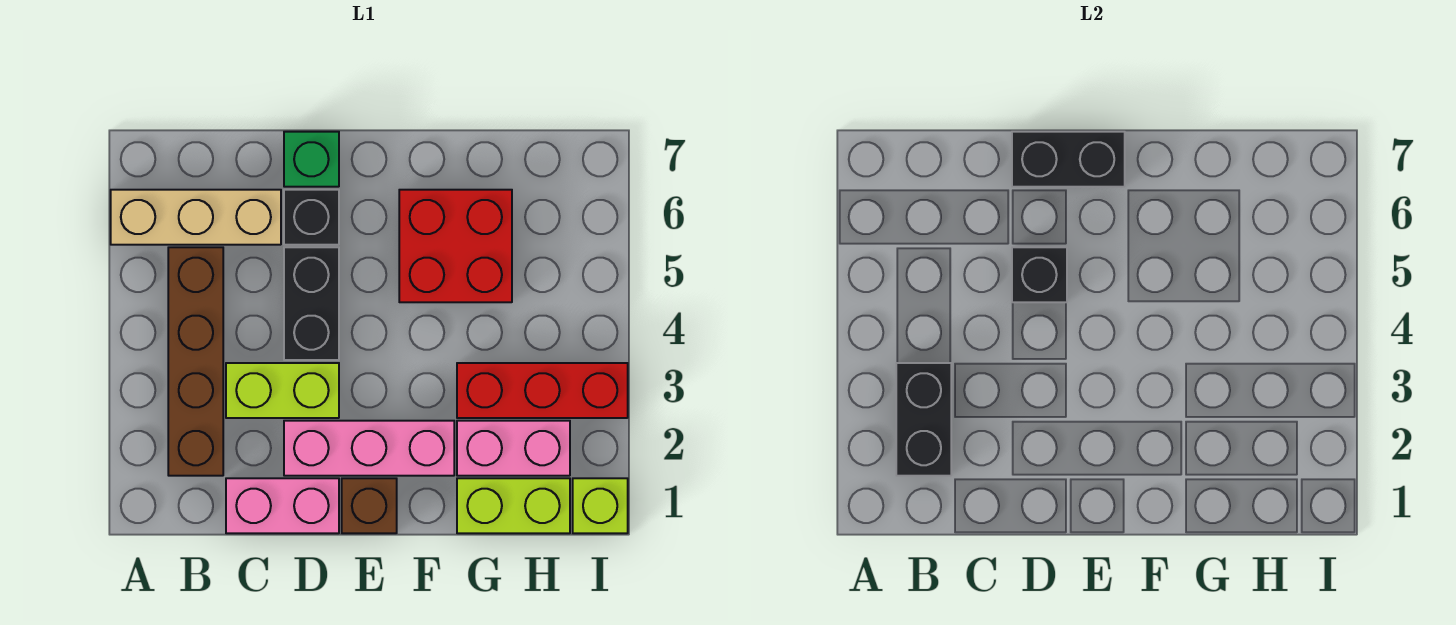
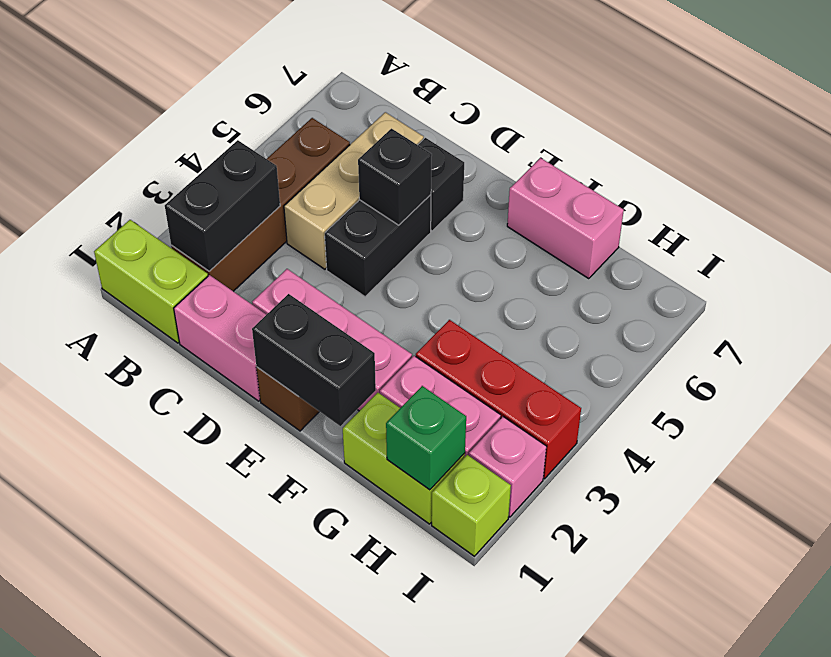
tan brick A6:C6 level 1 -> tan brick C4:C6 level 1
lime brick C3:D3 level 1 -> lime brick A1:B1 level 1
green brick D7 level 1 -> green brick H1 level 2
black brick D7:E7 level 2 -> black brick E1:F1 level 2
red brick F5:G6 level 1 -> none
none -> pink brick F7:G7 level 1
none -> pink brick I2 level 1

